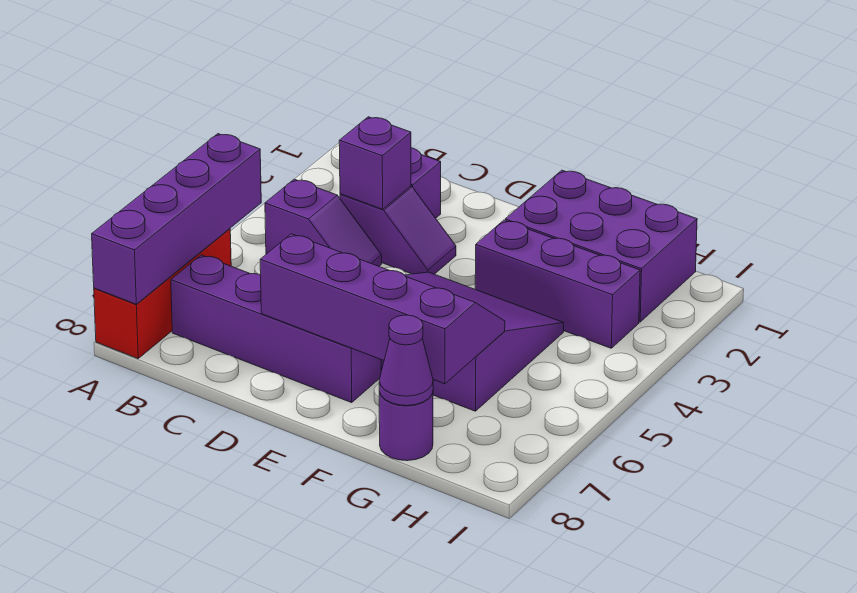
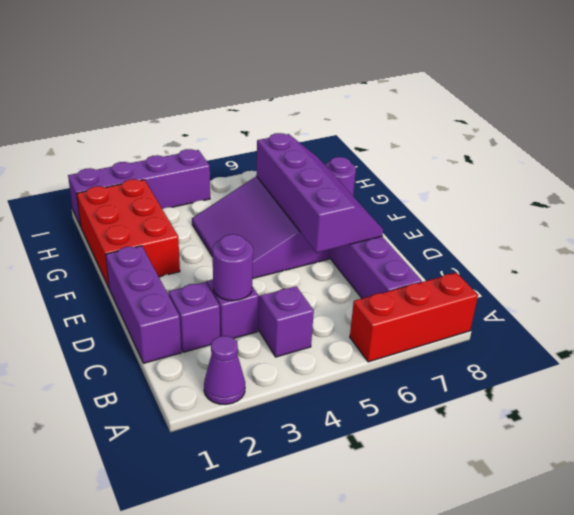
purple brick A5:A8 level 2 -> purple brick I1:I4 level 1
purple brick C3 level 2 -> purple round brick C3 level 2
purple slope D6:G7 level 2 top 7 -> purple slope D6:G7 level 2 top 6
purple brick F1:H2 level 1 -> red brick F1:H2 level 1
purple brick F3:H3 level 1 -> purple brick C1:E1 level 1
purple cone G8 level 2 -> purple cone A2 level 1

